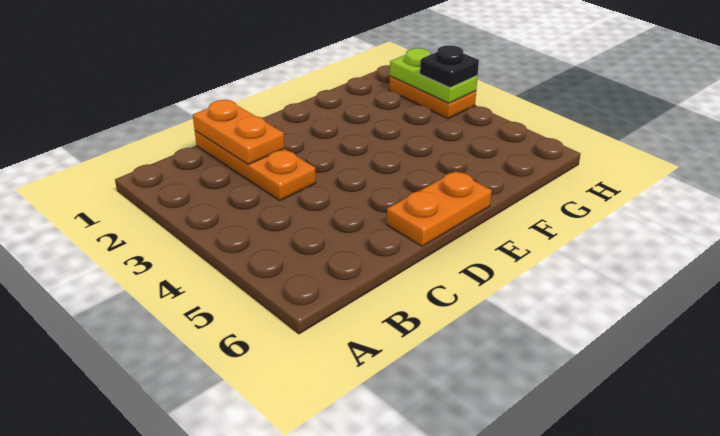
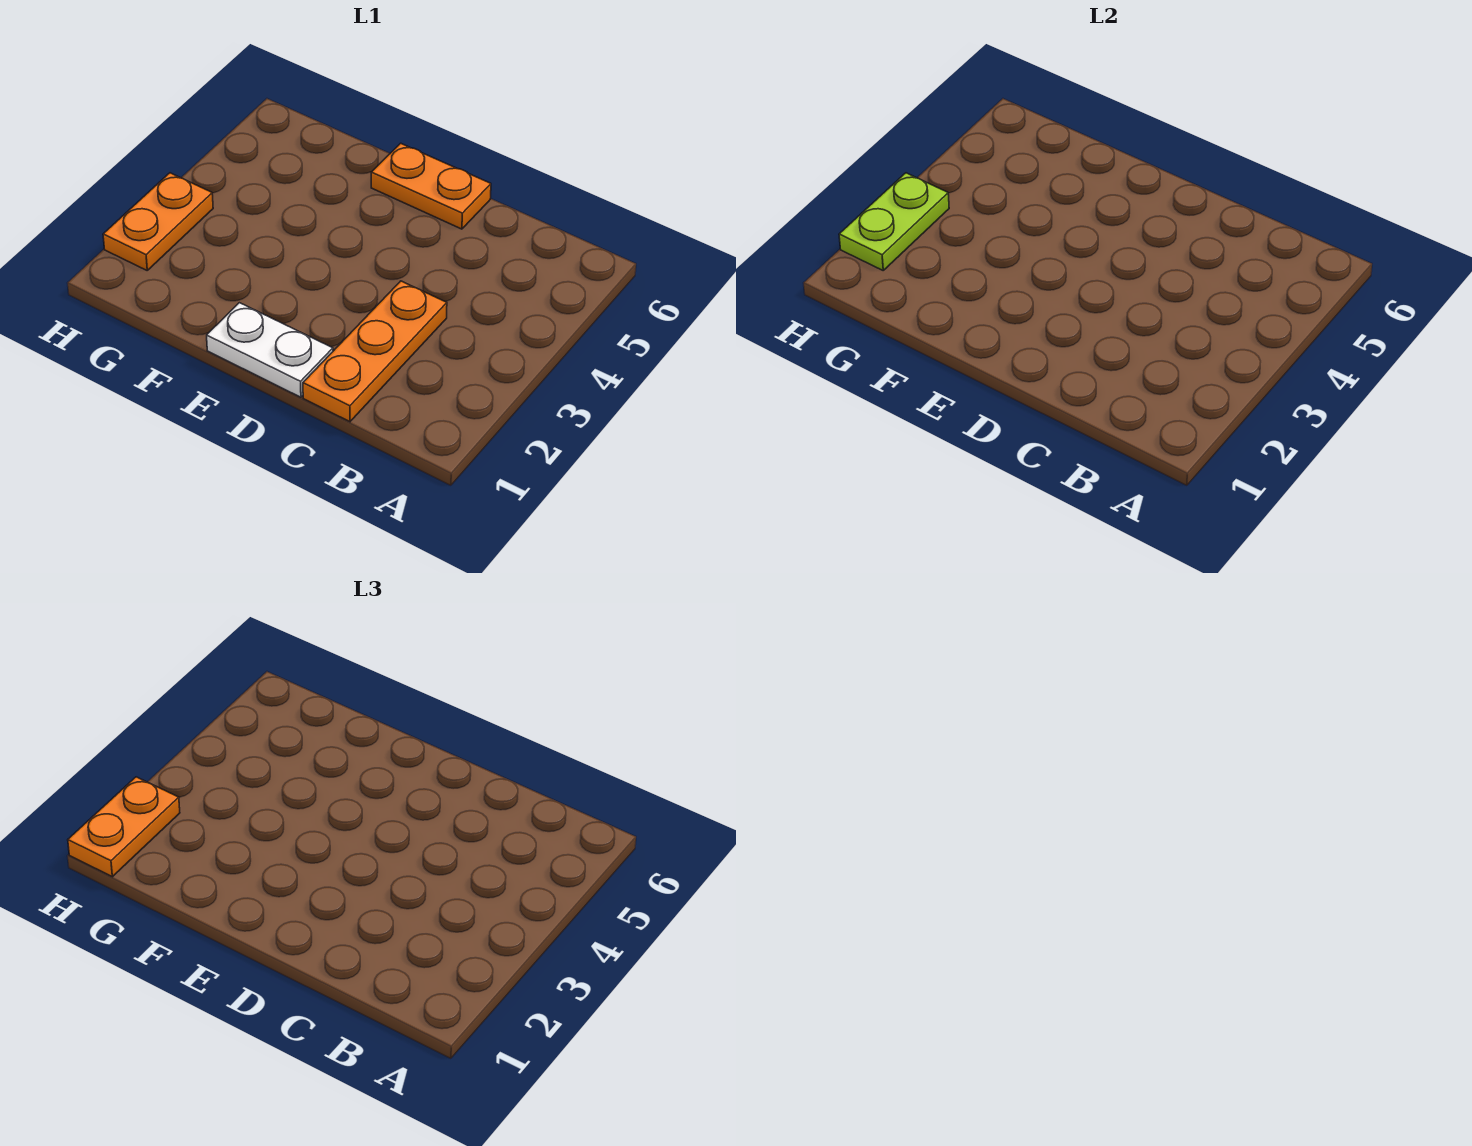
orange plate C1:C2 level 2 -> orange plate H1:H2 level 3
none -> white plate D1:E1 level 1
black plate H3 level 3 -> none

